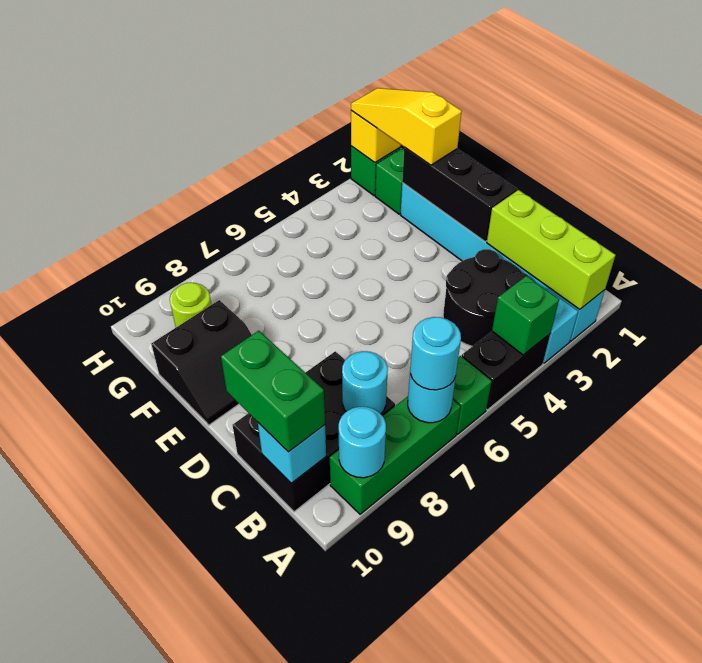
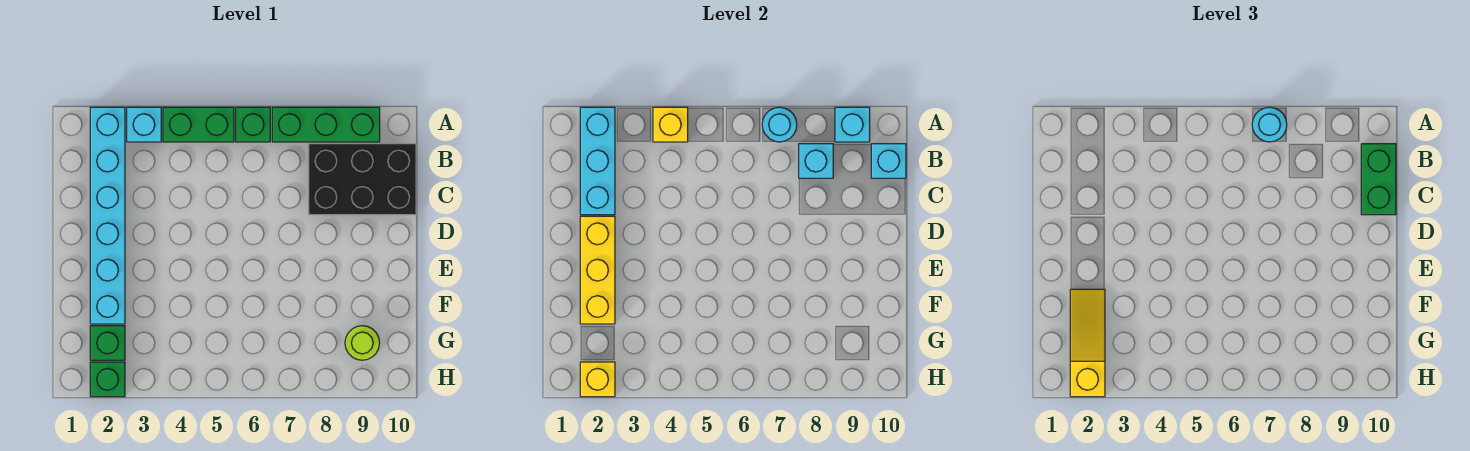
lime brick A2:C2 level 2 -> cyan brick A2:C2 level 2
black brick A4:A5 level 1 -> green brick A4:A5 level 1
green brick A4 level 2 -> yellow brick A4 level 2
cyan round brick A9 level 2 -> cyan brick A9 level 2
black round brick B3:C4 level 1 -> none
cyan round brick B8 level 2 -> cyan brick B8 level 2
black brick D2:F2 level 2 -> yellow brick D2:F2 level 2
black slope E9:F10 level 1 top F -> none
yellow slope F2:H2 level 3 top F -> yellow slope F2:H2 level 3 top H

